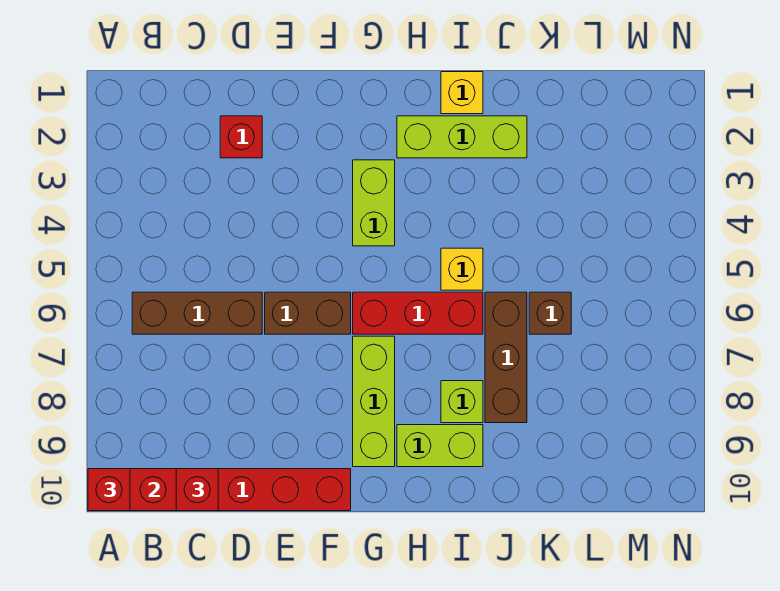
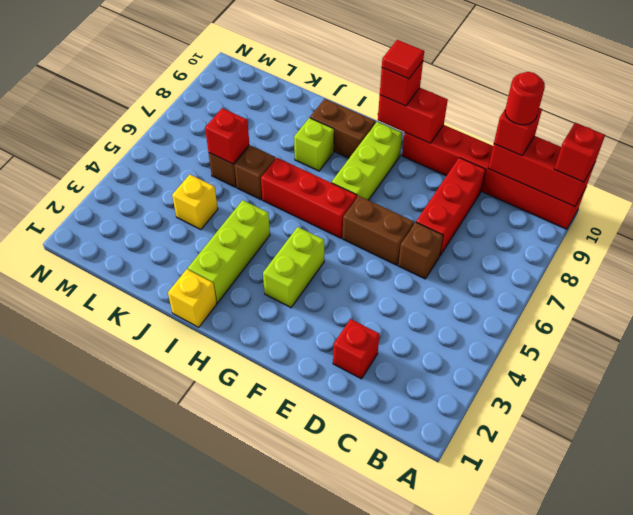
brown brick B6:D6 level 1 -> brown brick D6 level 1
none -> red round brick C10 level 4
none -> red brick D7:D9 level 1
none -> red brick F10:G10 level 2
none -> red brick G10 level 3
none -> red tile G10 level 4
lime brick H2:J2 level 1 -> lime brick I2:I4 level 1
lime brick H9:I9 level 1 -> brown brick H9:I9 level 1
yellow brick I5 level 1 -> yellow brick K4 level 1
brown brick J6:J8 level 1 -> brown brick J6 level 1
none -> red brick K6 level 2

